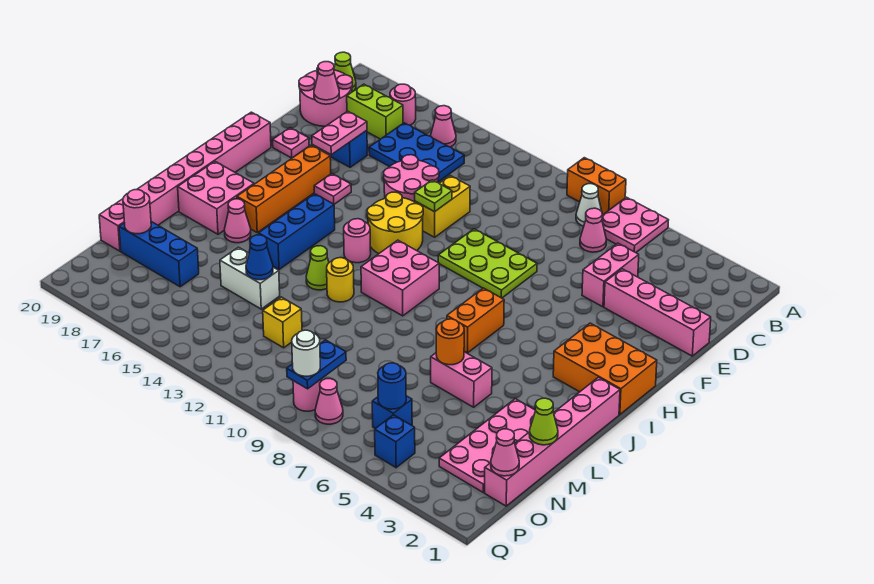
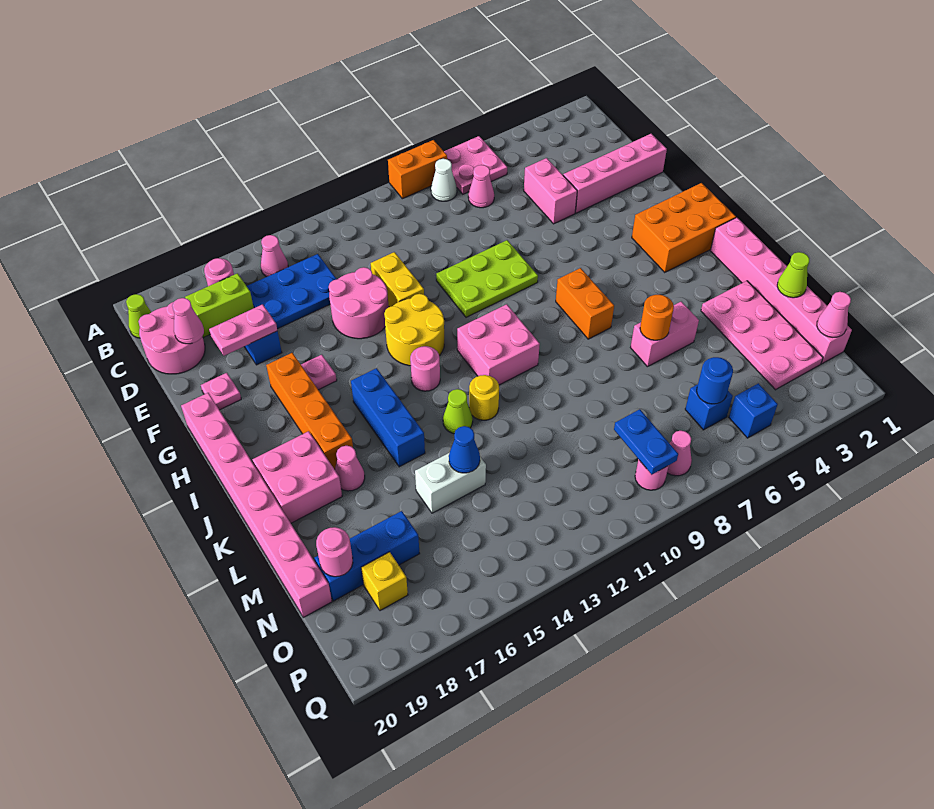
pink plate E17:F17 level 2 -> pink plate E17:E18 level 2
lime plate F12 level 2 -> none
yellow brick N12 level 1 -> yellow brick O18 level 1
white round brick P9 level 3 -> none

